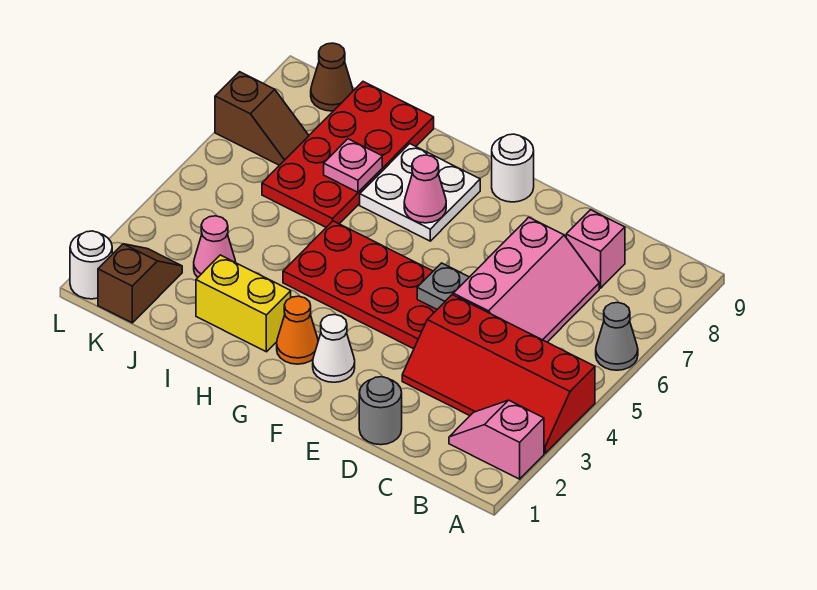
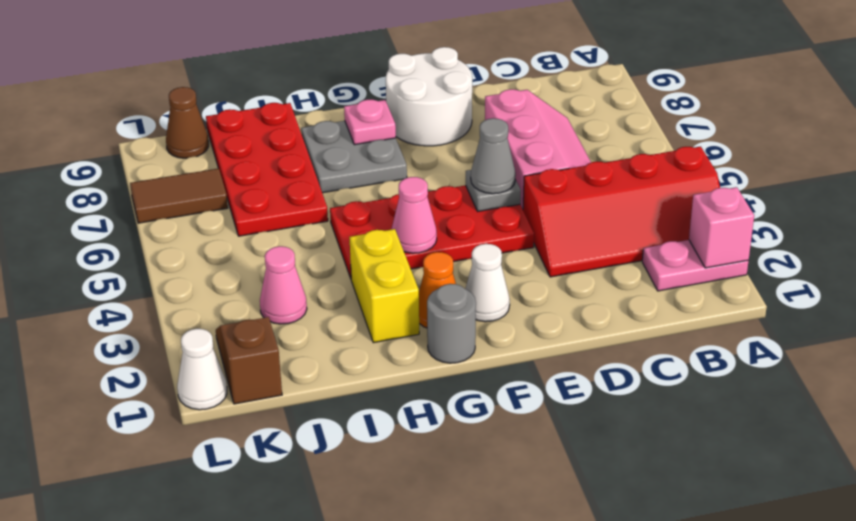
pink slope A2:B2 level 1 top A -> pink plate A2:B2 level 1
grey cone A6 level 1 -> grey cone E5 level 3
pink brick C8 level 1 -> pink brick A2 level 2
grey round brick D1 level 1 -> grey round brick G1 level 1
white round brick F9 level 1 -> white round brick E8:F9 level 1
white plate G7:H8 level 1 -> grey plate G7:H8 level 1
pink cone G7 level 2 -> pink cone G4 level 2
yellow brick H2:I2 level 1 -> yellow brick H2:H3 level 1
pink plate I7 level 2 -> pink plate G8 level 2
brown slope K7:L7 level 1 top L -> brown tile K7:L7 level 1
white round brick L1 level 1 -> white cone L1 level 1

